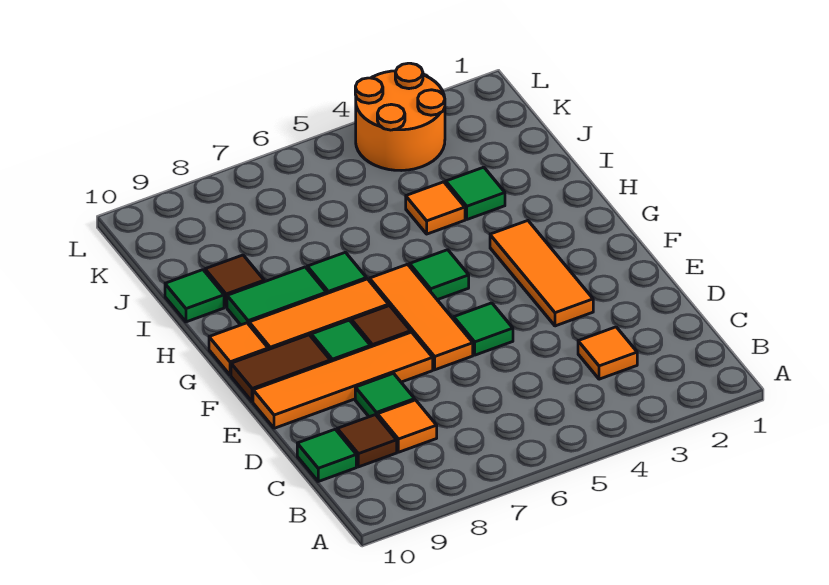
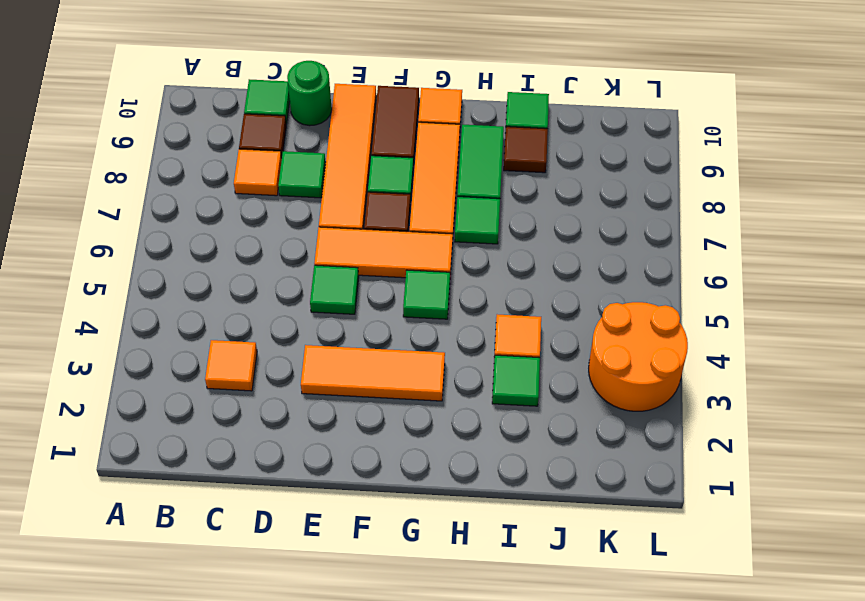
none -> green round brick D10 level 1

